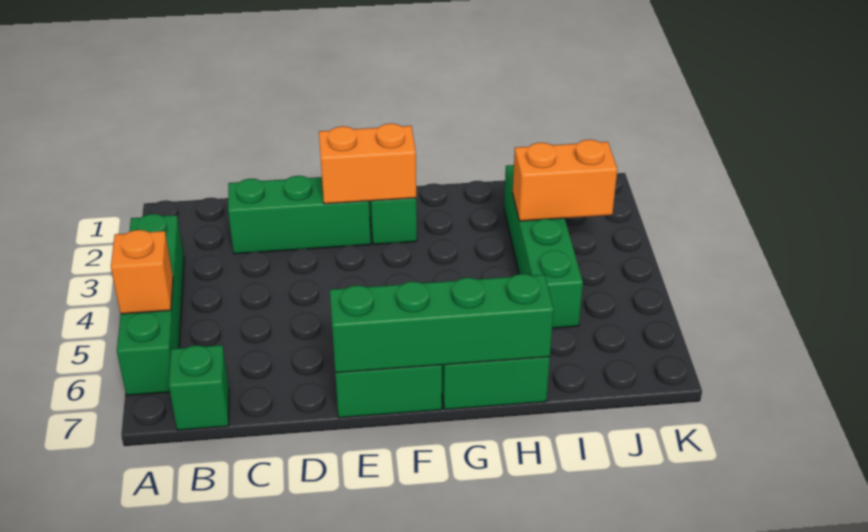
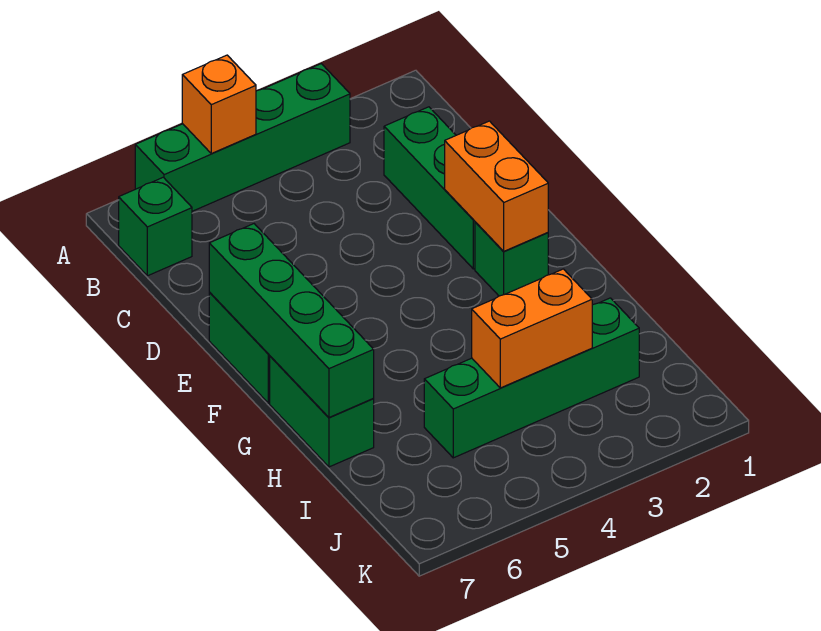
orange brick I3:J3 level 2 -> orange brick I3:I4 level 2

